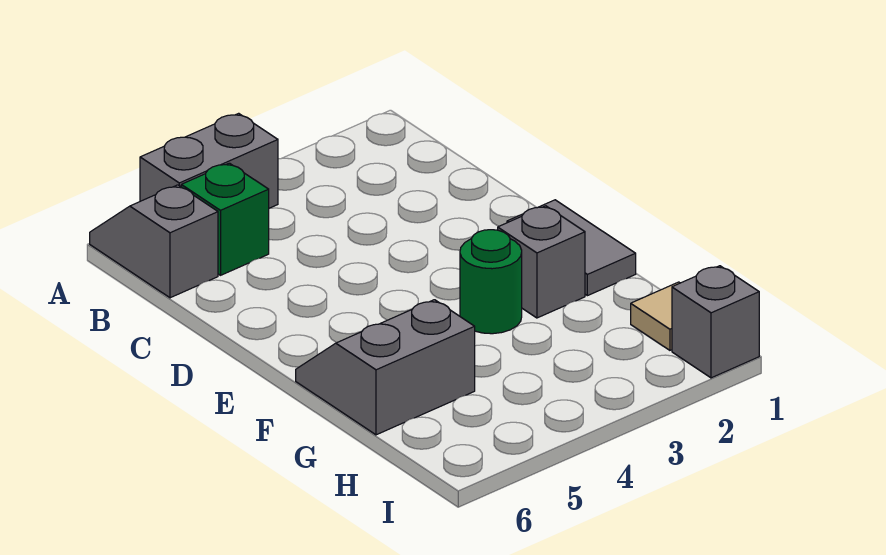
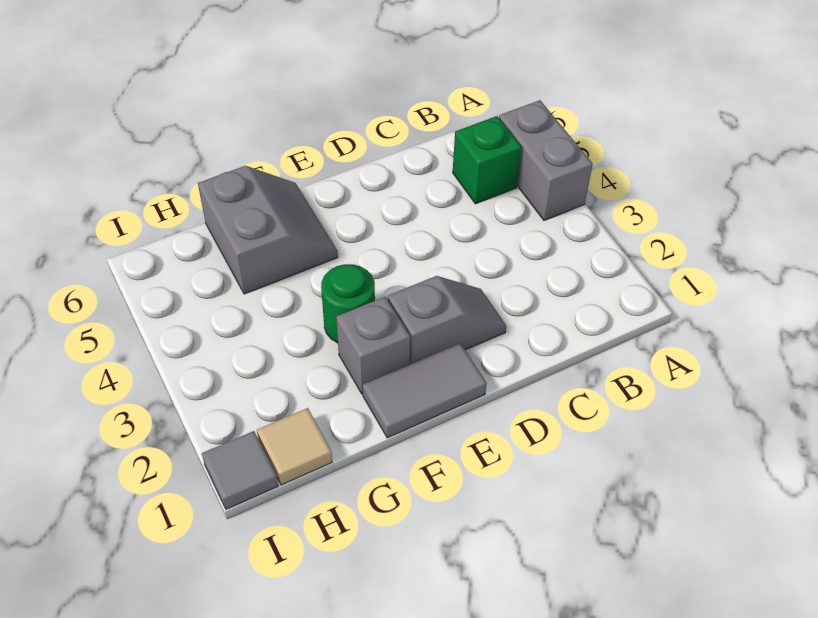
grey slope A6:B6 level 1 top B -> grey slope D2:E2 level 1 top E
grey brick I1 level 1 -> grey tile I1 level 1

